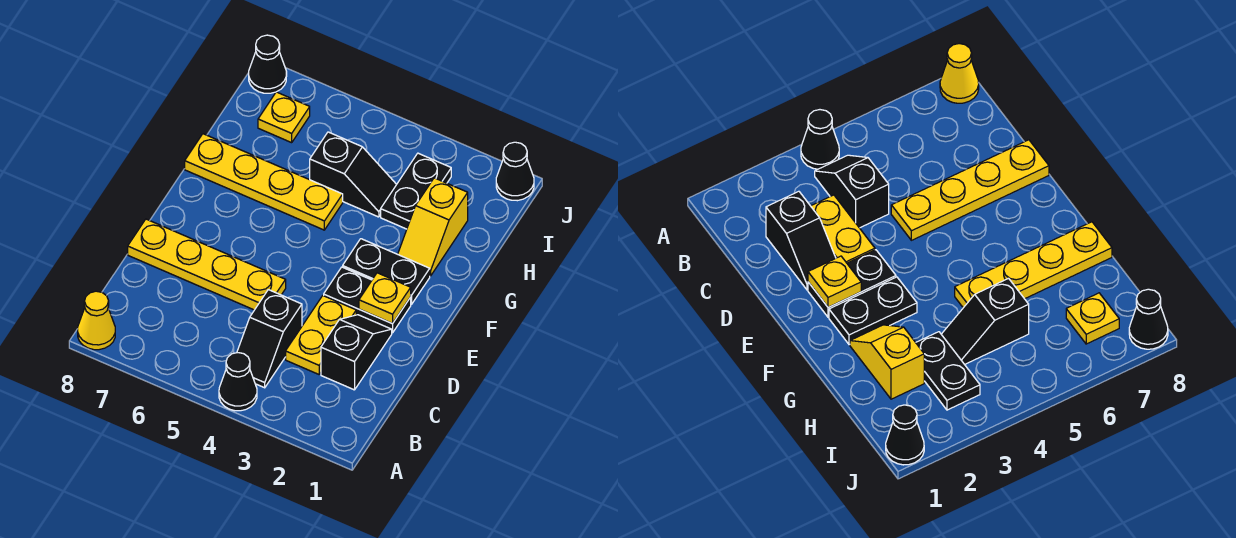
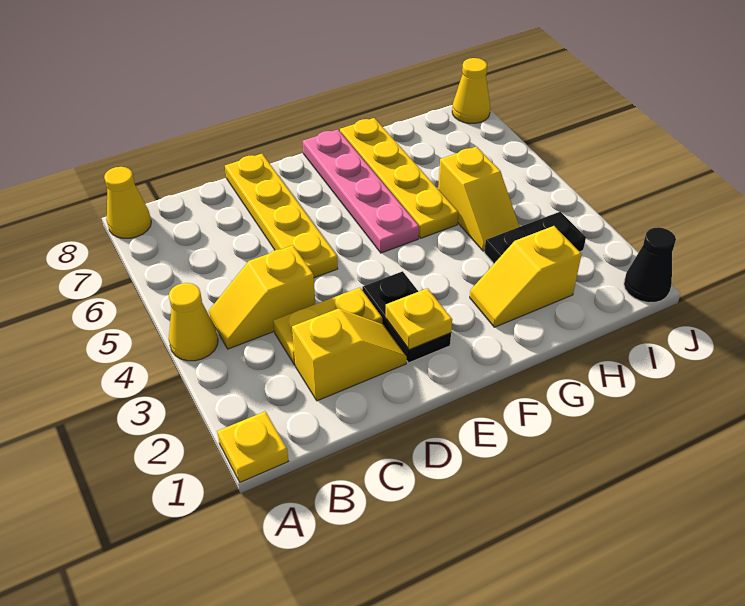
black cone A4 level 1 -> yellow cone A4 level 1
black slope B4:C4 level 1 top C -> yellow slope B4:C4 level 1 top C
black slope C2:D2 level 1 top C -> yellow slope C2:D2 level 1 top C
black plate F2:F3 level 1 -> none
none -> pink plate F5:F8 level 1
black slope H4:H5 level 1 top 5 -> yellow slope H4:H5 level 1 top 5
yellow plate I7 level 1 -> yellow plate A1 level 1
black cone J8 level 1 -> yellow cone J8 level 1

